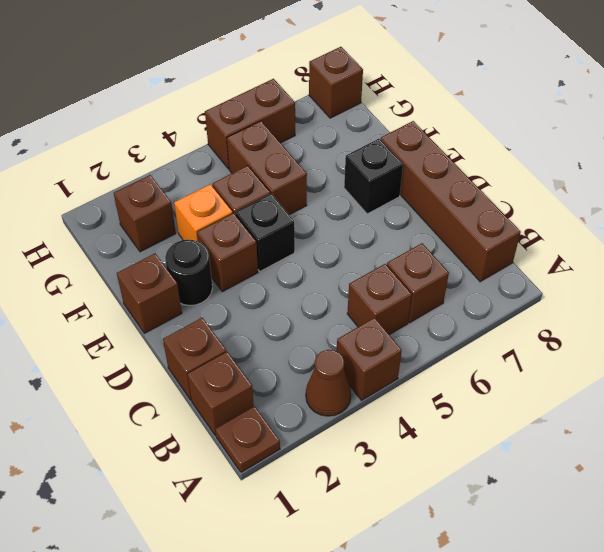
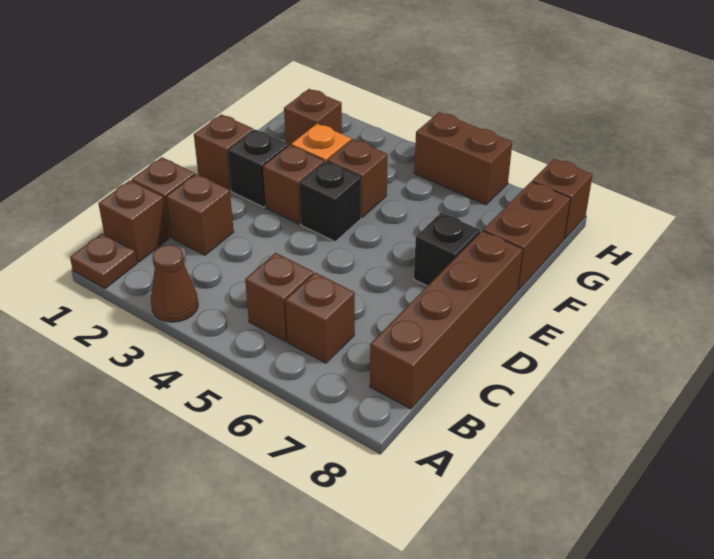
brown brick A4 level 1 -> brown brick C2 level 1
black round brick E2 level 1 -> black brick E2 level 1
brown brick F5:G5 level 1 -> brown brick F8:G8 level 1

